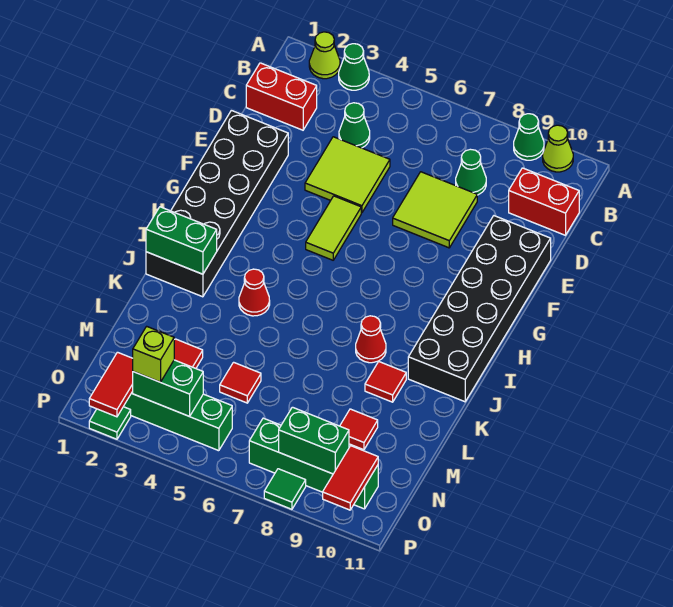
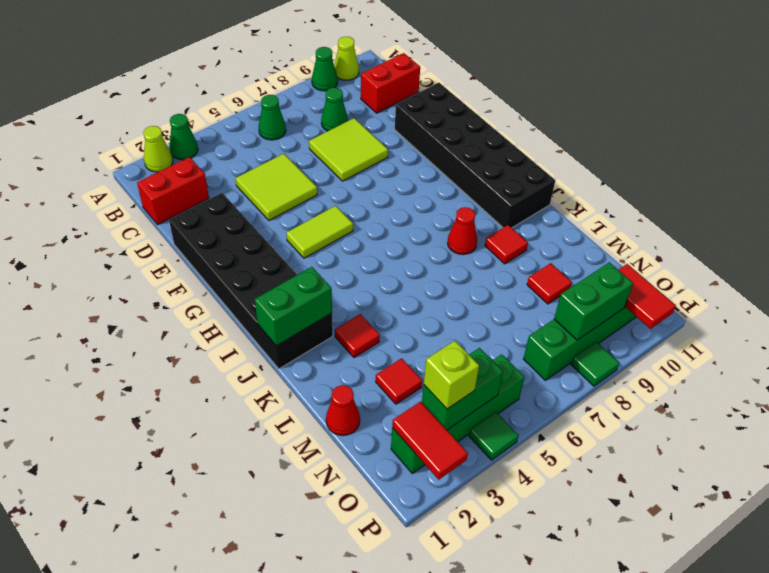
green cone C4 level 1 -> green cone B6 level 1
lime tile F5:G5 level 1 -> lime tile G4:G5 level 1
red cone J4 level 1 -> red cone M1 level 1
red tile M5 level 1 -> red tile K3 level 1
green tile P2 level 1 -> green tile P4 level 1

